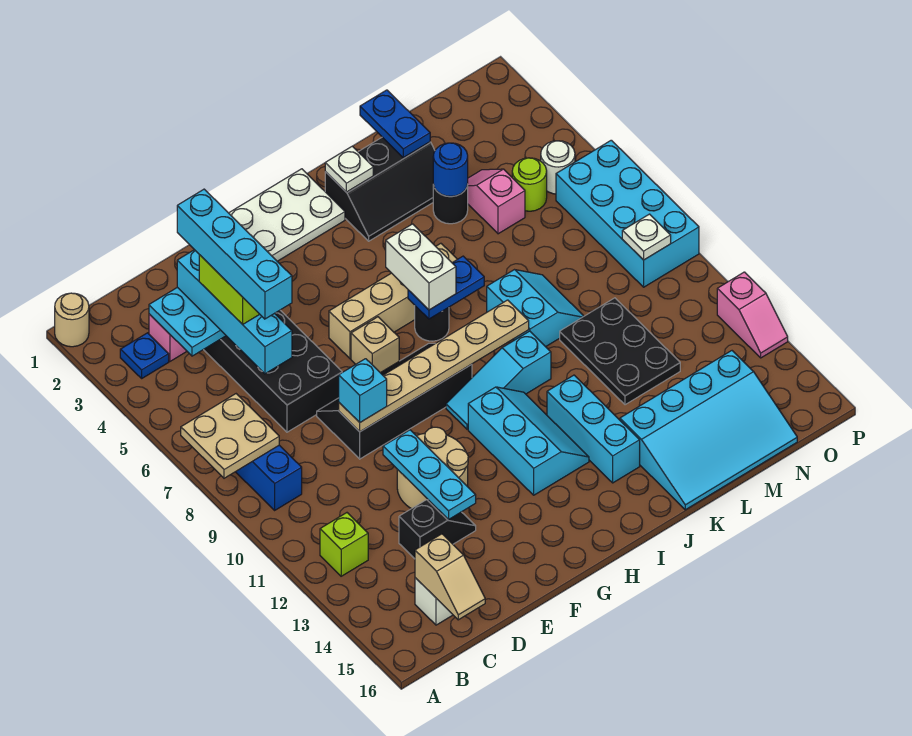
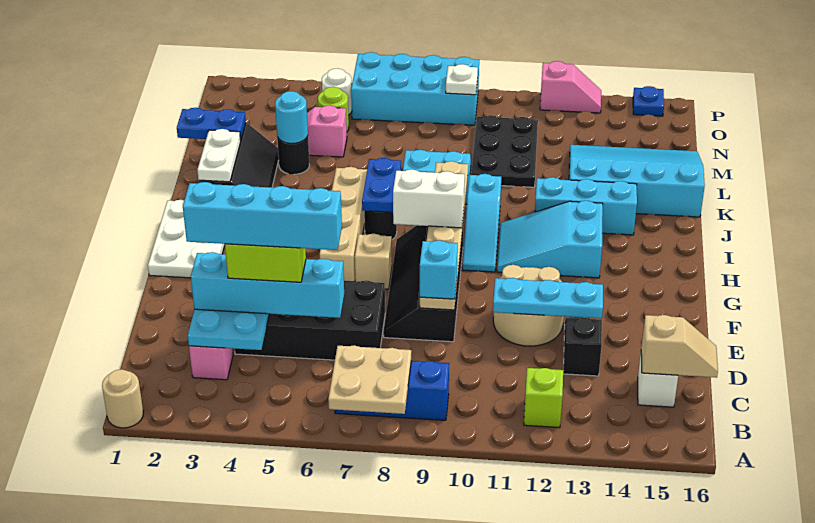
blue plate B3 level 1 -> blue plate P15 level 1
cyan slope H11:I13 level 1 top H -> cyan slope H11:I13 level 1 top 13
white brick I6:I7 level 3 -> white brick H8:H9 level 3
white plate J2 level 2 -> white plate J2:K2 level 2
cyan slope K14:N16 level 1 top 14 -> cyan slope K13:M16 level 1 top K
blue round brick L4 level 2 -> cyan round brick L4 level 2
black plate L10:M12 level 1 -> black plate L10:N11 level 1

